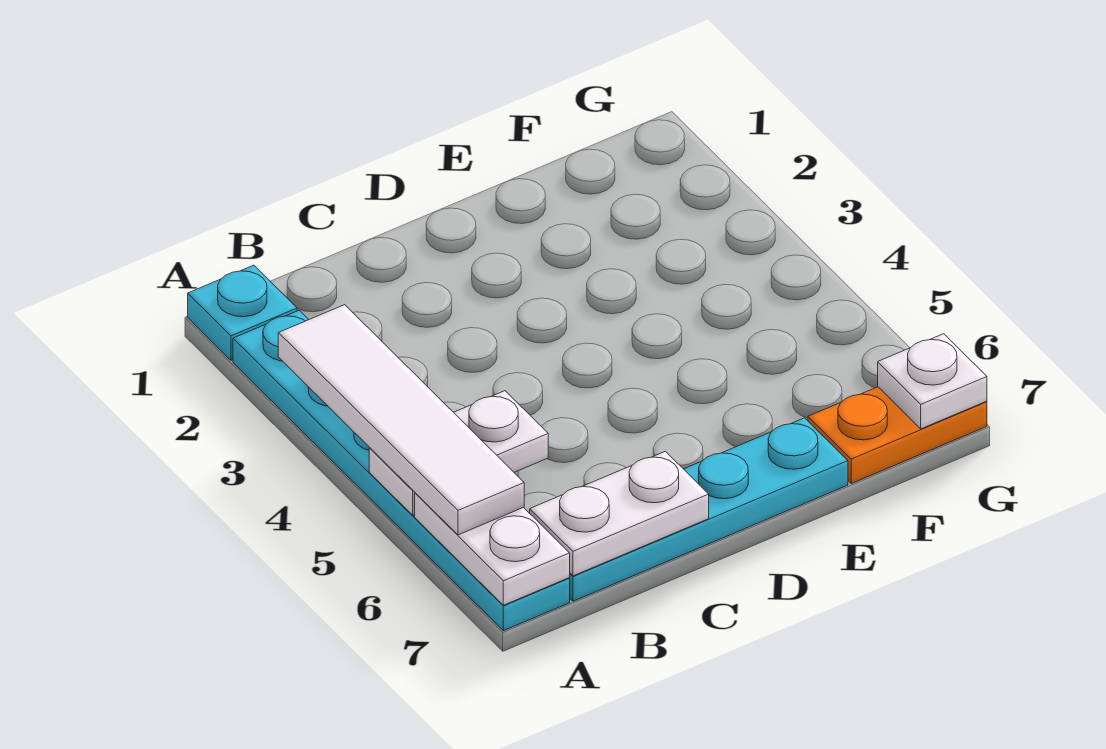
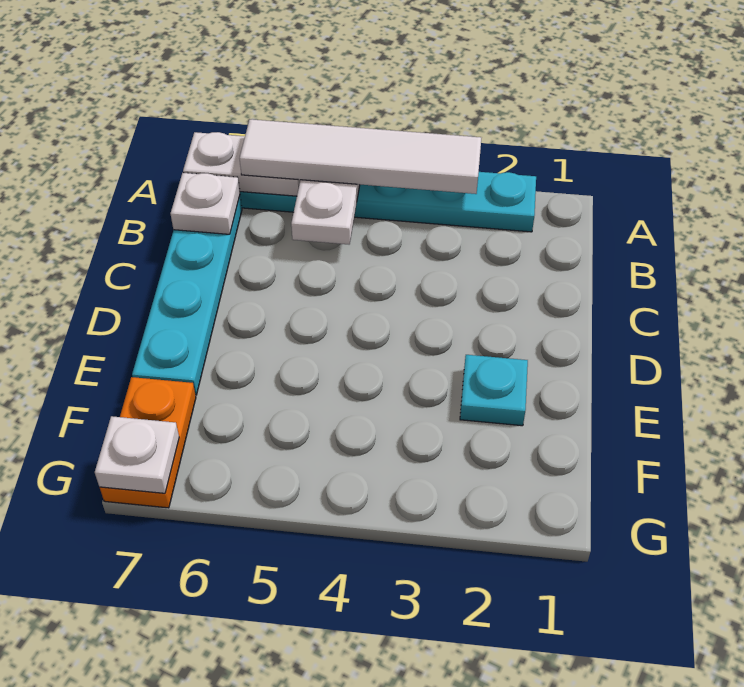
cyan plate A1 level 1 -> cyan plate E2 level 1
white plate B7:C7 level 2 -> white plate B7 level 2

